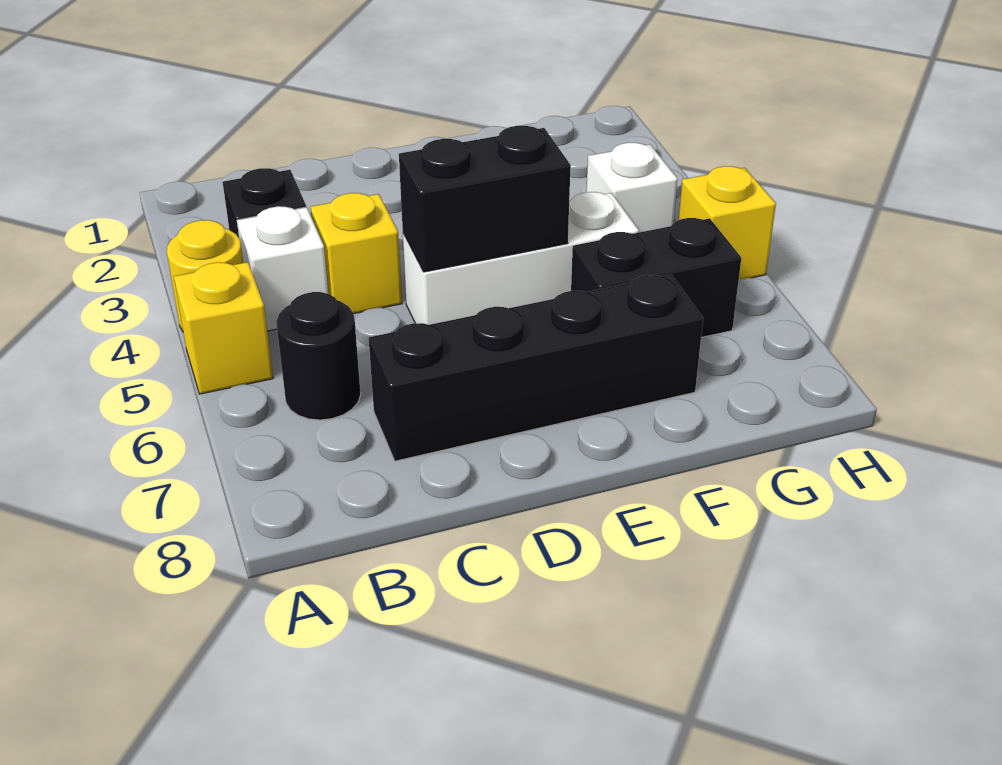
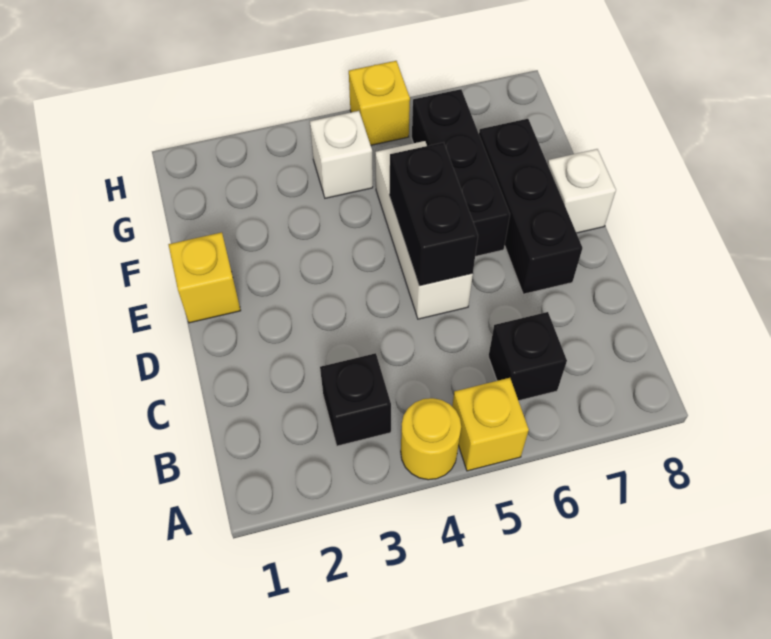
white brick B4 level 1 -> white brick E8 level 1
black round brick B6 level 1 -> black brick B6 level 1
yellow brick C4 level 1 -> yellow brick E1 level 1
black brick C7:F7 level 1 -> black brick D7:F7 level 1
black brick F6:G6 level 1 -> black brick E6:G6 level 1

